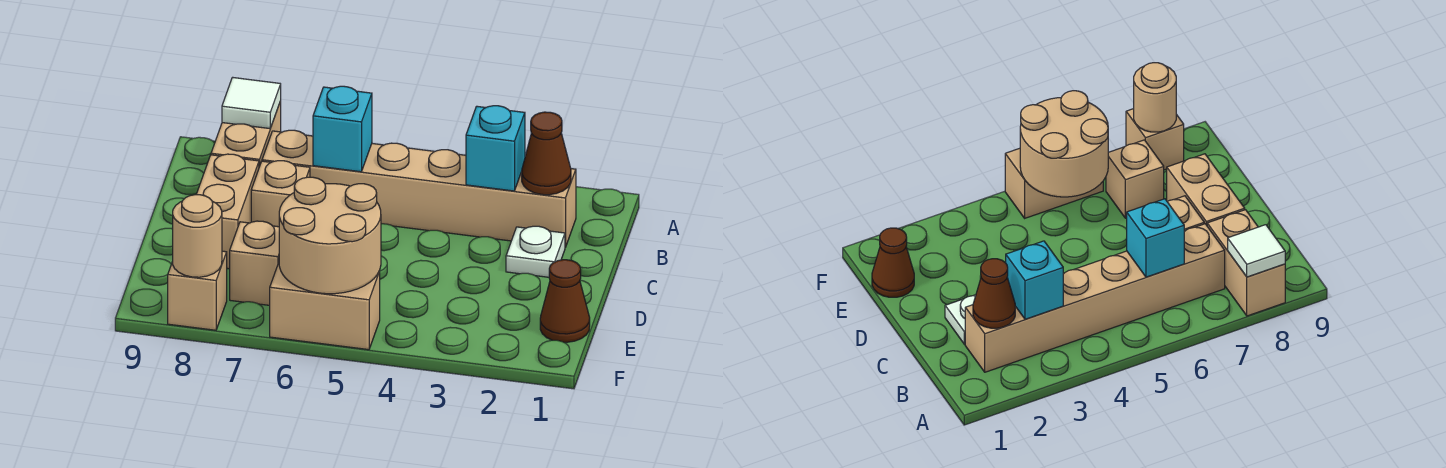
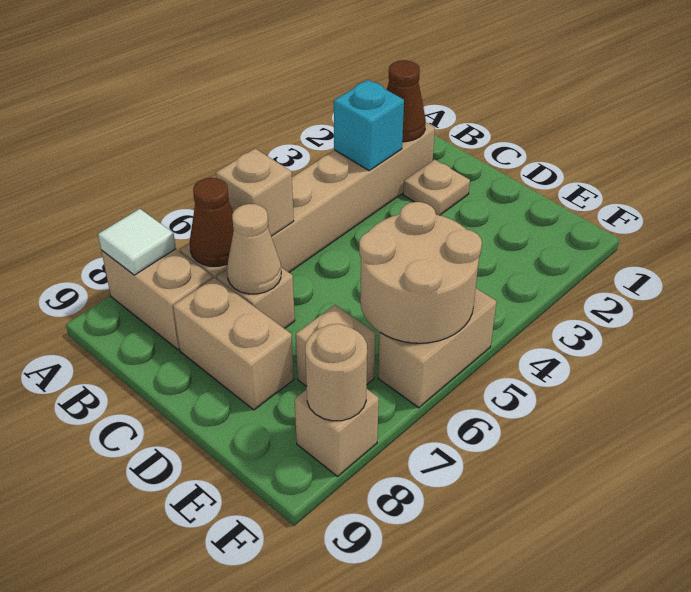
cyan brick B6 level 2 -> tan brick B6 level 2
white plate C2 level 1 -> tan plate C2 level 1
none -> tan cone C7 level 2
brown cone E1 level 1 -> brown cone B7 level 2

